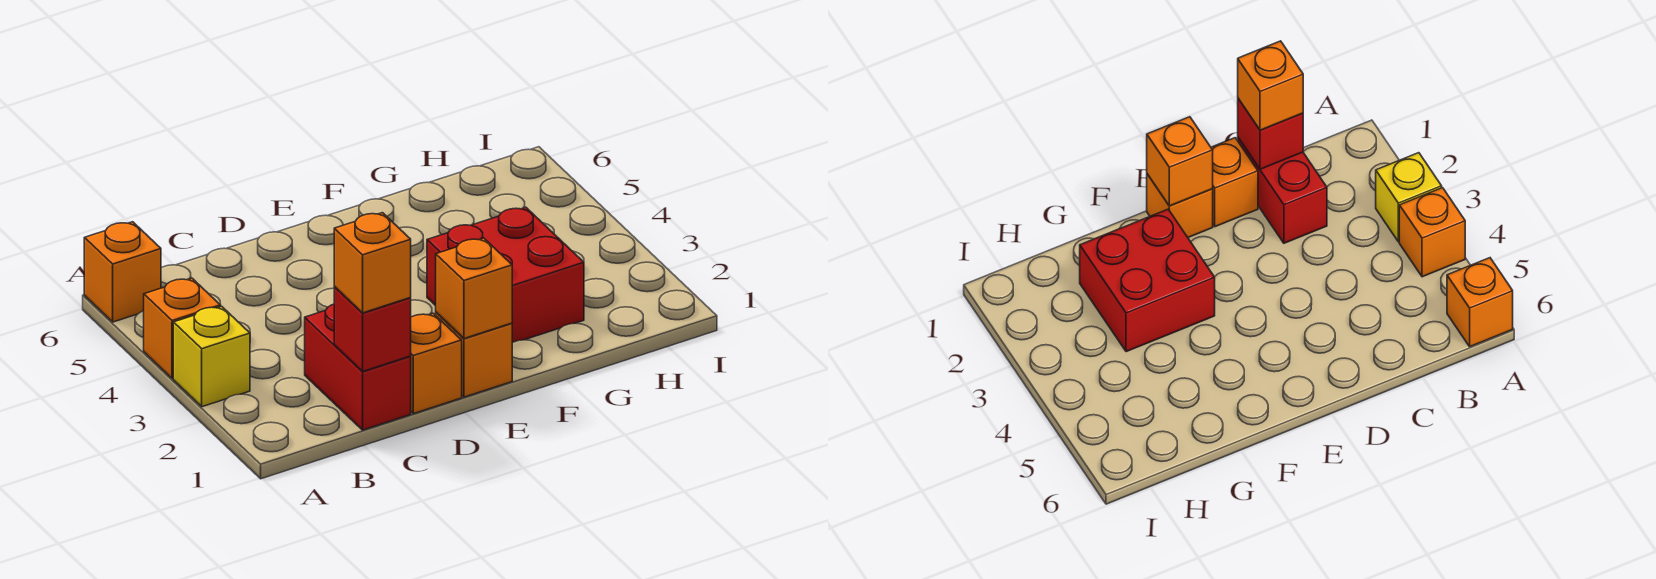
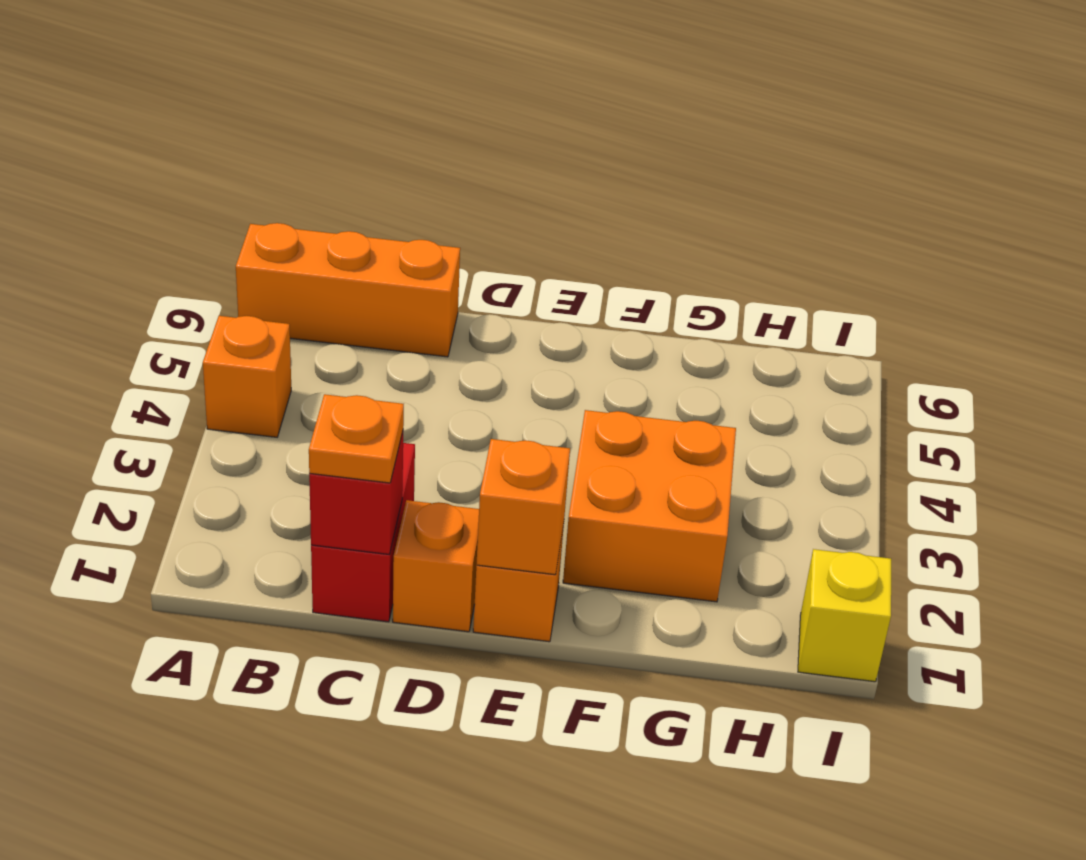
yellow brick A3 level 1 -> yellow brick I1 level 1
orange brick A6 level 1 -> orange brick A6:C6 level 1
orange brick C1 level 3 -> orange plate C1 level 3
red brick F2:G3 level 1 -> orange brick F2:G3 level 1

